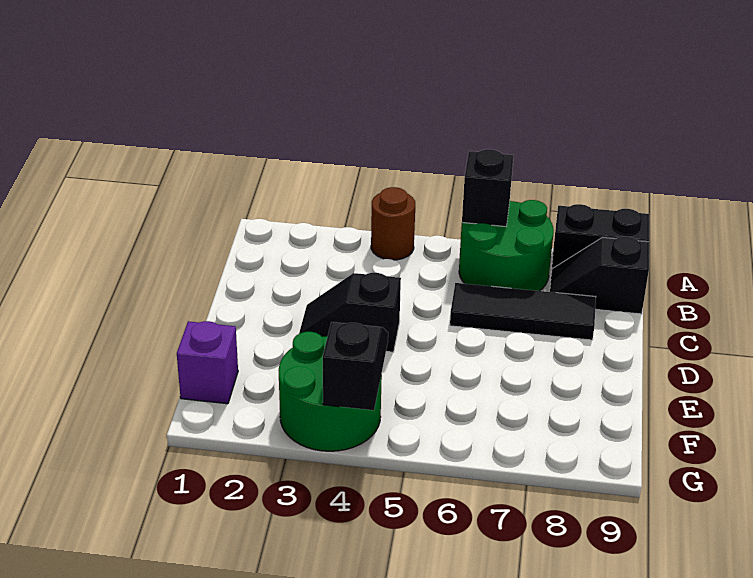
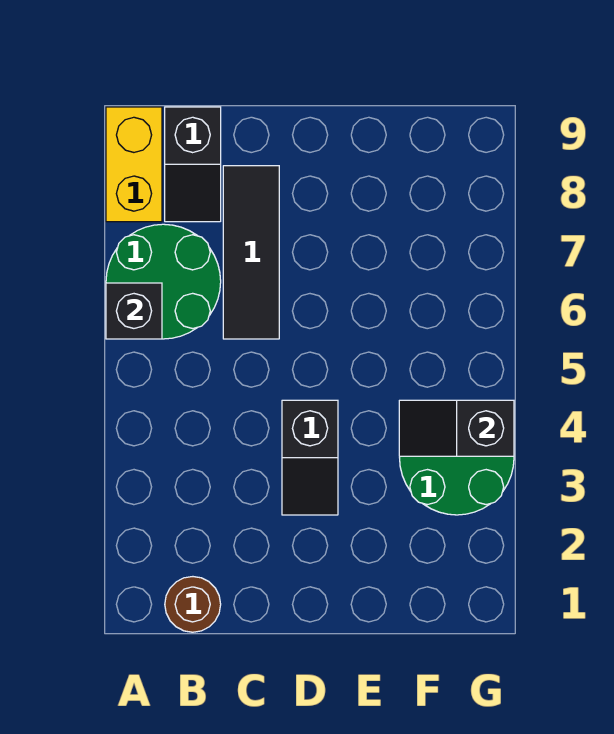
brown round brick A4 level 1 -> brown round brick B1 level 1
black brick A8:A9 level 1 -> yellow brick A8:A9 level 1
purple brick F1 level 1 -> none

